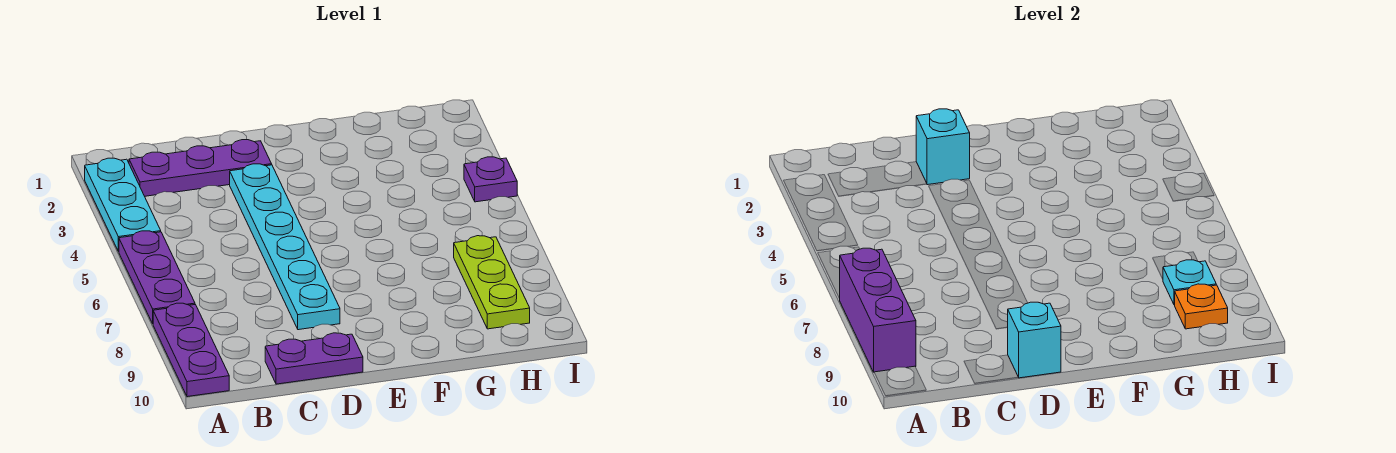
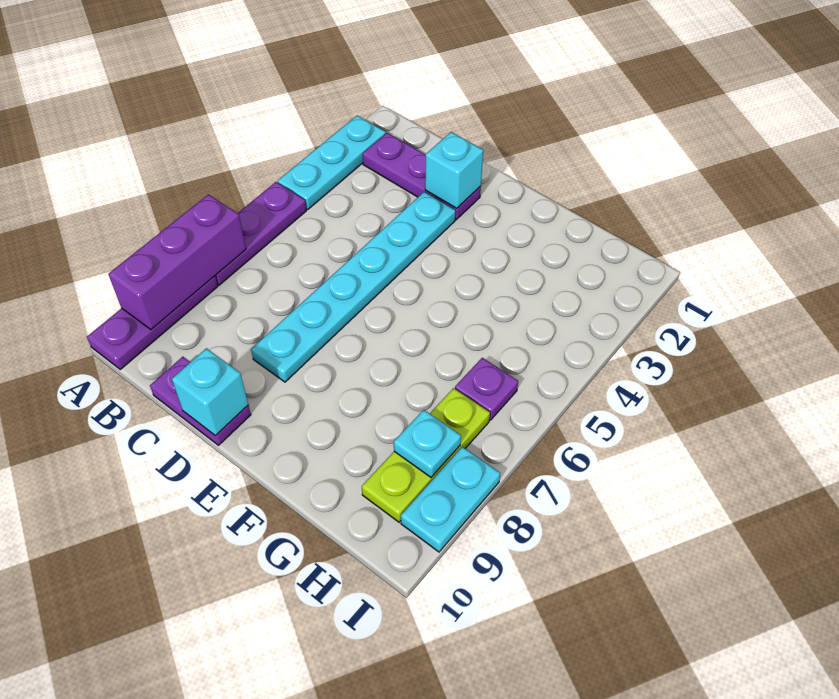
orange plate H9 level 2 -> none
purple plate I4 level 1 -> purple plate H6 level 1
none -> cyan plate I8:I9 level 1

